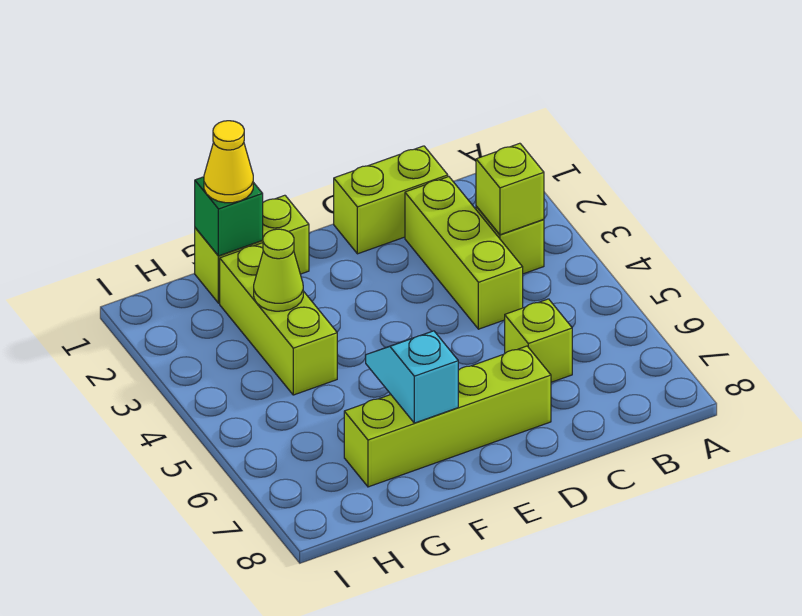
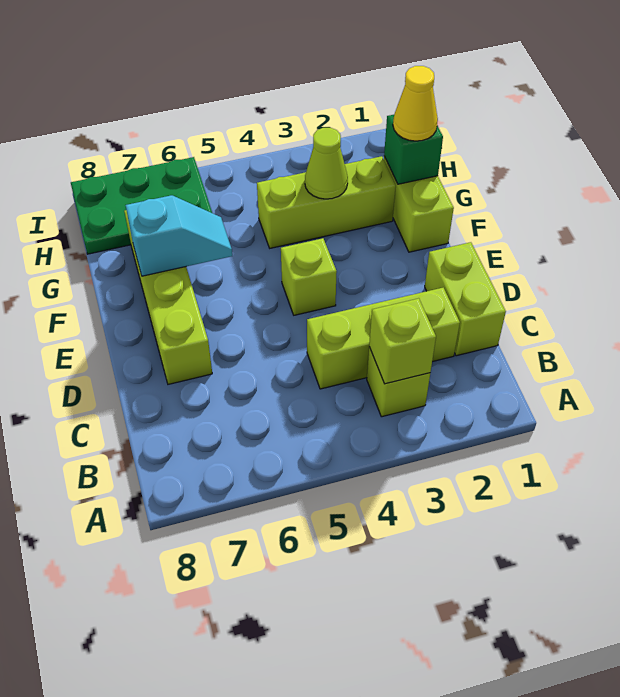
lime brick C6 level 1 -> lime brick E4 level 1
none -> green plate H6:I8 level 1

